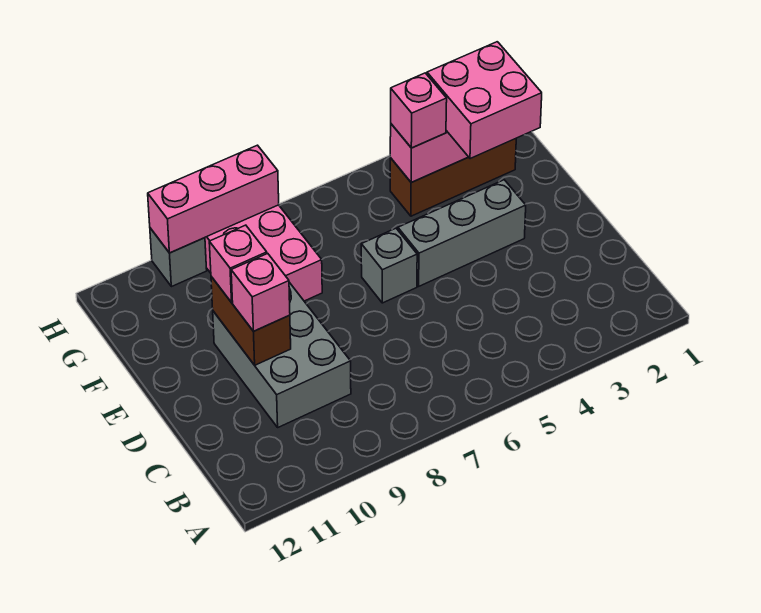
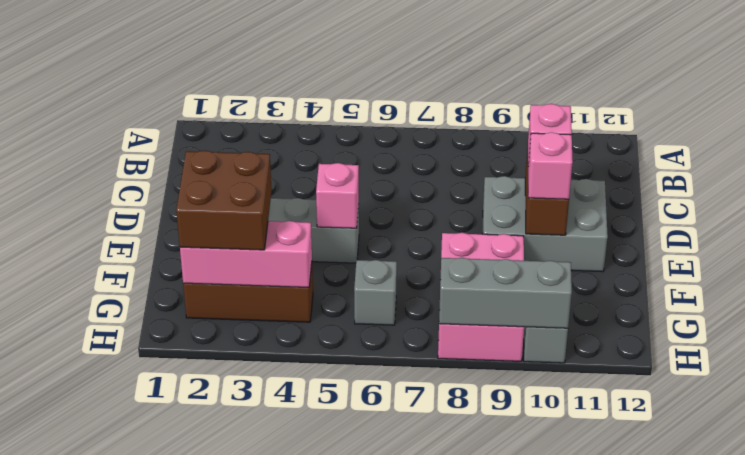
grey brick C9:E10 level 1 -> grey brick D9:E11 level 1
grey brick E6 level 1 -> grey brick G6 level 1
pink brick F2:G3 level 3 -> brown brick F2:G3 level 3
pink brick G4 level 3 -> pink brick E5 level 2
pink brick H8:H10 level 2 -> grey brick H8:H10 level 2

